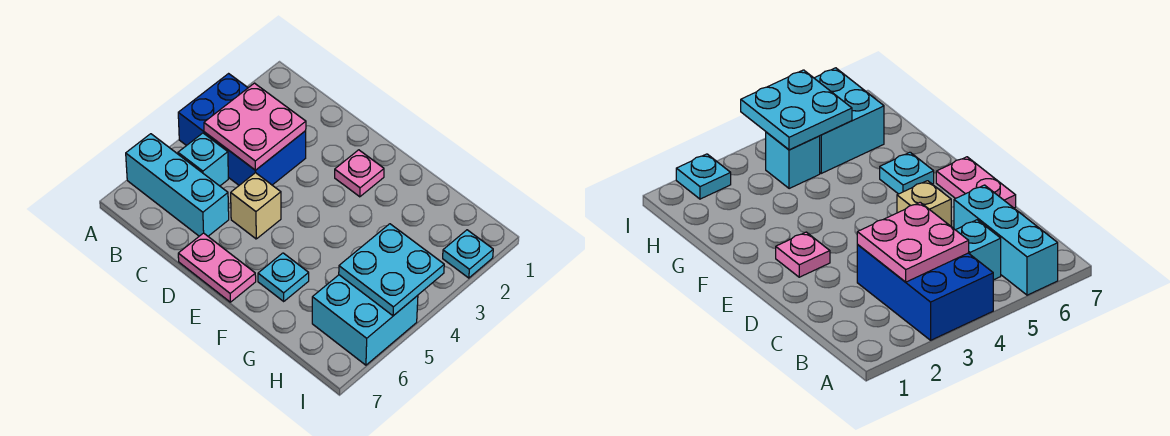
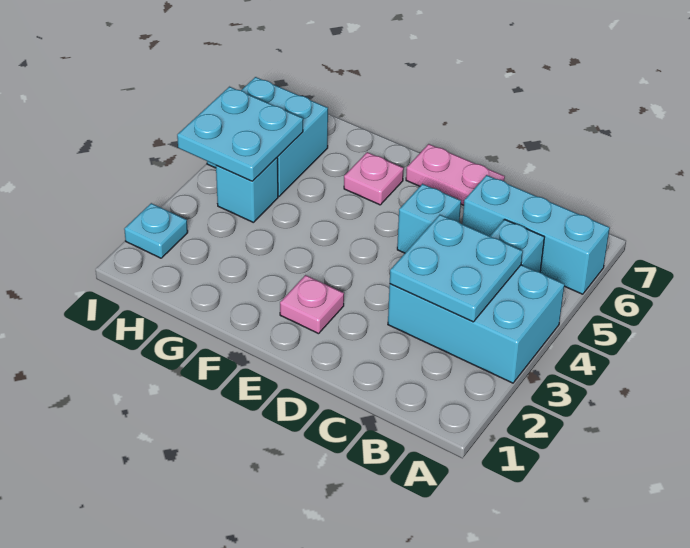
blue brick A3:C4 level 1 -> cyan brick A3:C4 level 1
pink plate B3:C4 level 2 -> cyan plate B3:C4 level 2
tan brick D5 level 1 -> cyan brick D5 level 1
cyan plate F6 level 1 -> pink plate F6 level 1

